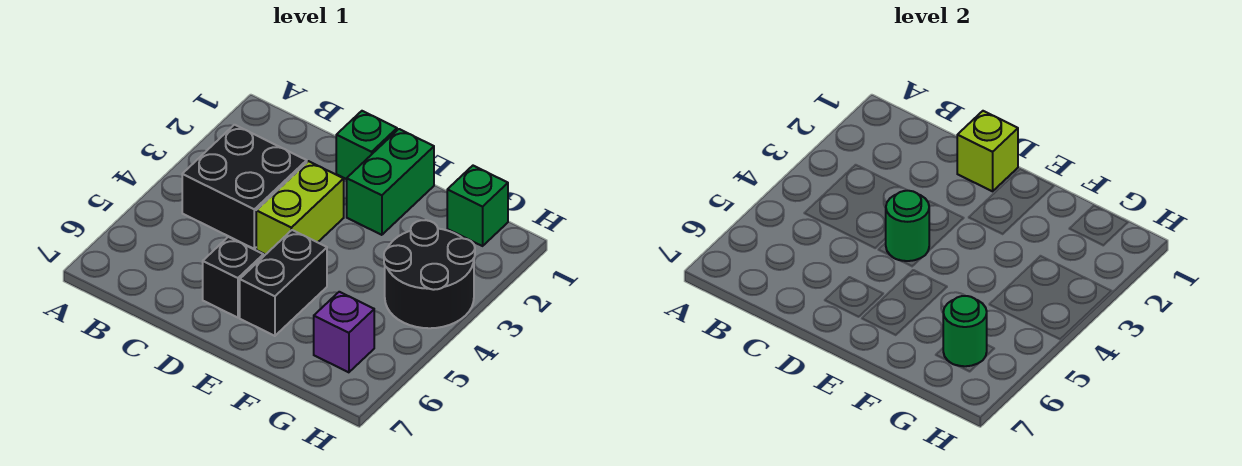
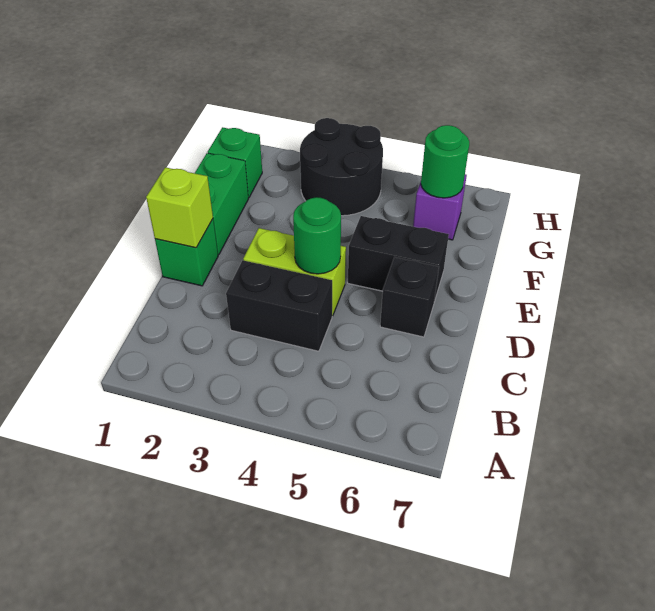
black brick B3:C4 level 1 -> black brick C3:C4 level 1
green brick E1:E2 level 1 -> green brick E1:F1 level 1

